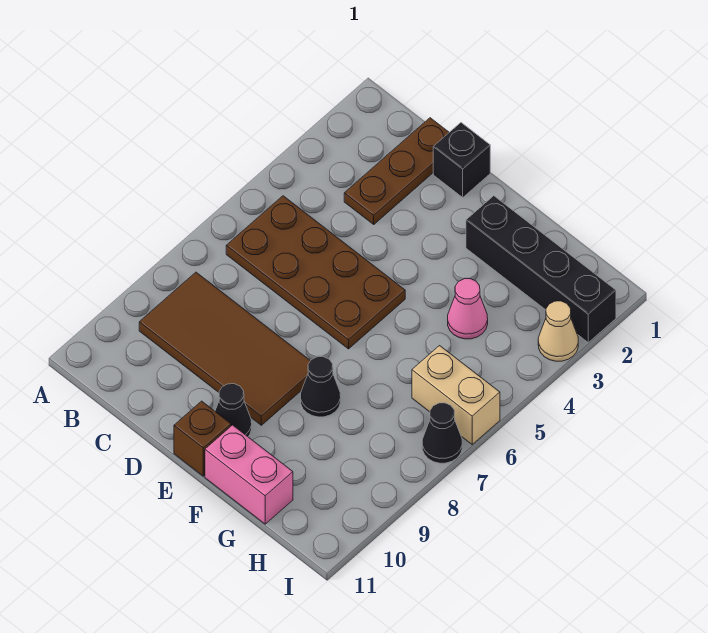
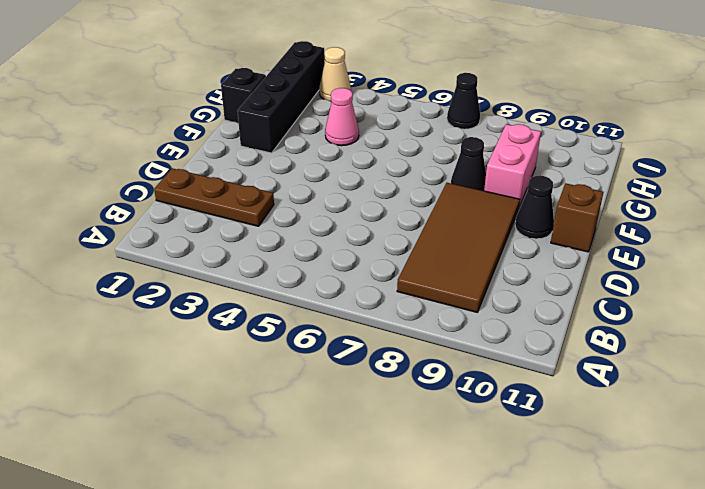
brown plate B5:E6 level 1 -> none
black brick D1 level 1 -> black brick G1 level 1
pink brick F11:G11 level 1 -> pink brick F9:G9 level 1
tan brick H6:I6 level 1 -> none

